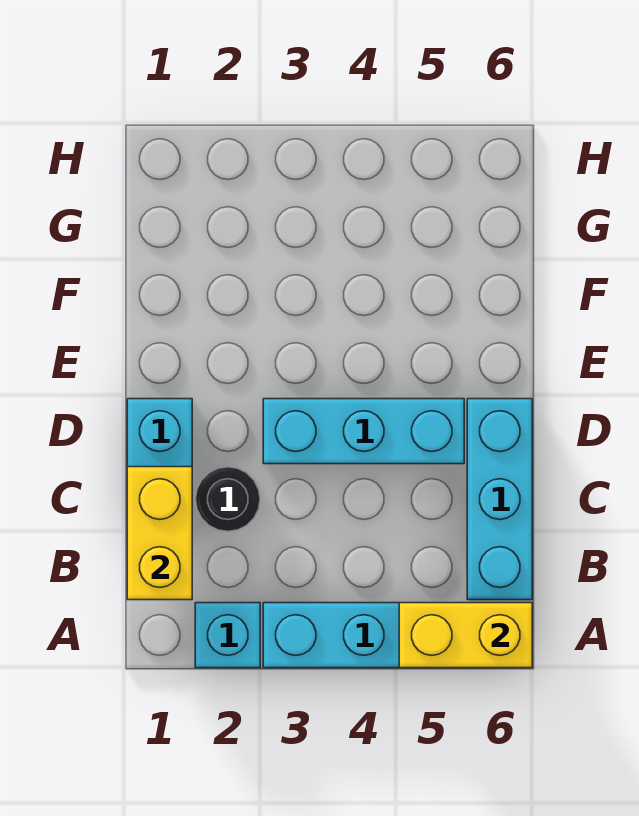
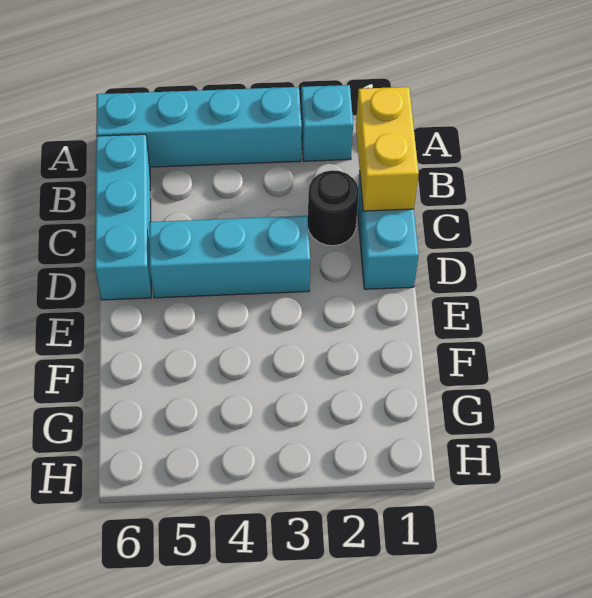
yellow brick A5:A6 level 2 -> none

